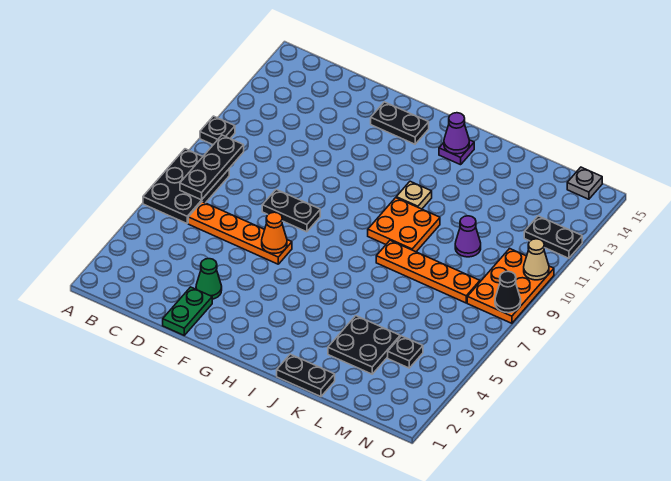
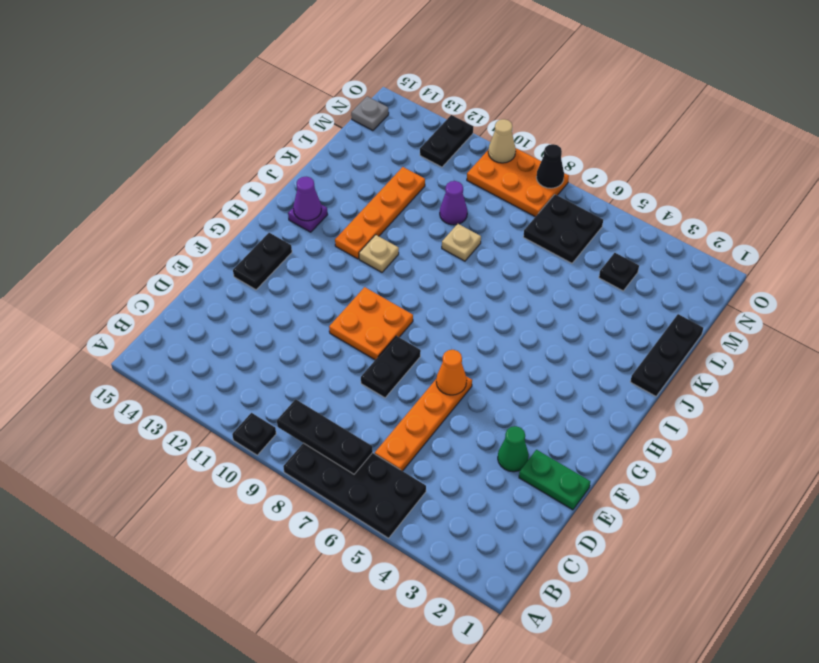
black plate A6:B8 level 1 -> black plate A5:B8 level 1
orange plate I9:J10 level 1 -> orange plate F9:G10 level 1
black plate J1:K1 level 1 -> black plate J1:L1 level 1
orange plate J8:M8 level 1 -> orange plate I12:L12 level 1
black plate K3:L4 level 1 -> black plate M6:N7 level 1
none -> tan plate K9 level 1

